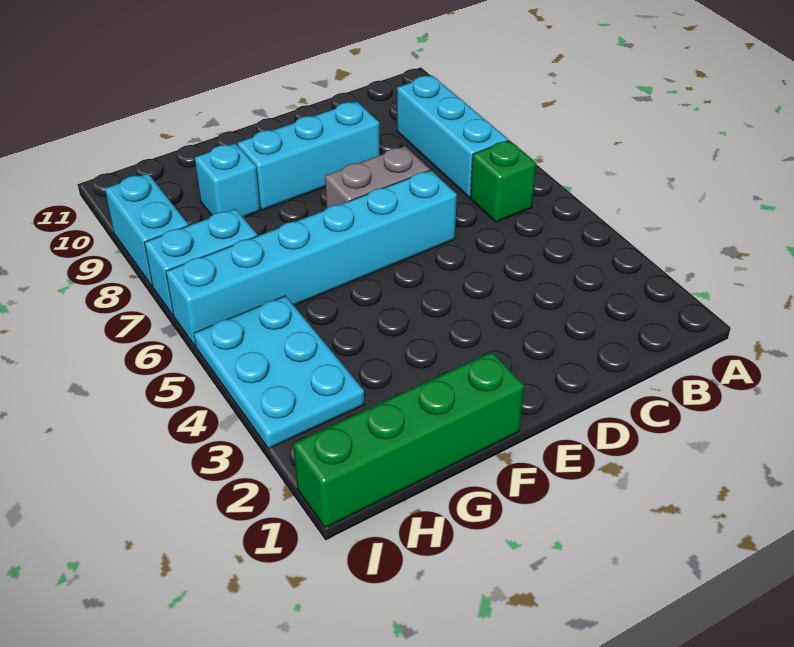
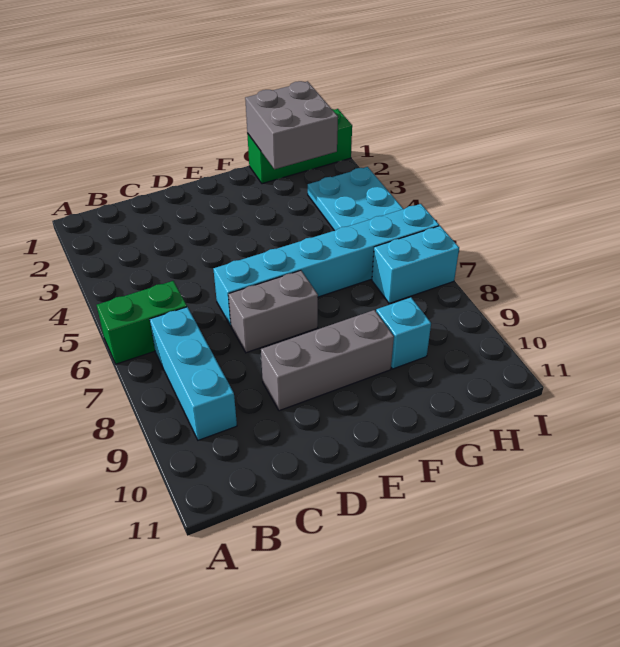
green brick B6 level 1 -> green brick A6:B6 level 1
cyan brick D9:F9 level 1 -> grey brick D9:F9 level 1
green brick F1:I1 level 1 -> green brick G1:I1 level 1
none -> grey brick G1:H2 level 2
cyan brick I8:I9 level 1 -> none

